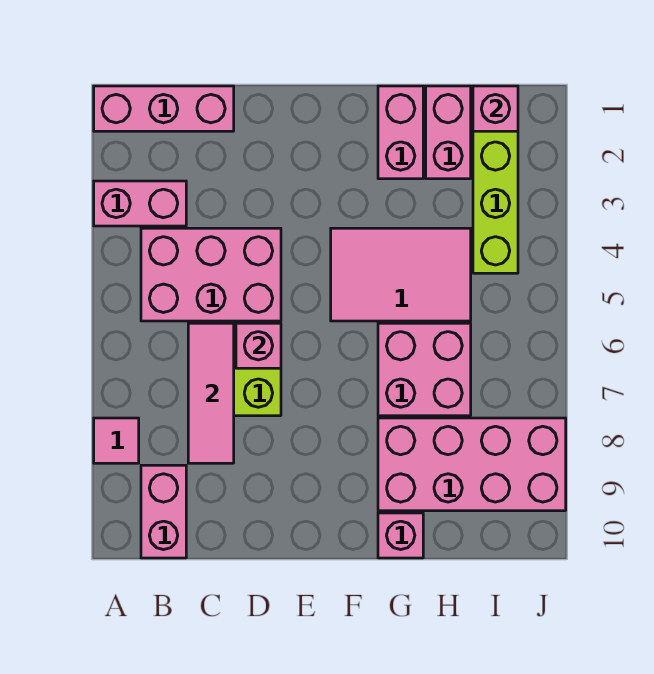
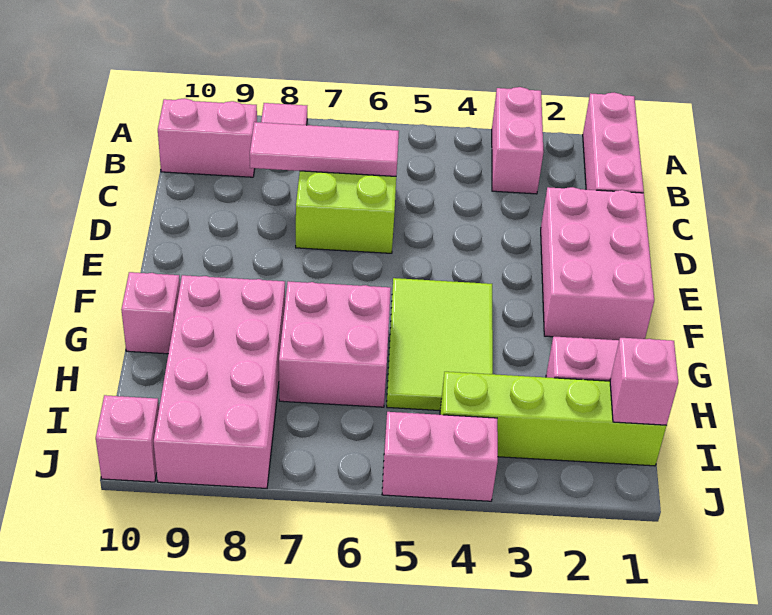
pink brick B4:D5 level 1 -> pink brick D1:F2 level 1
pink brick D6 level 2 -> pink brick J10 level 1
pink tile F4:H5 level 1 -> lime tile F4:H5 level 1
pink brick G1:G2 level 1 -> pink brick J4:J5 level 1

